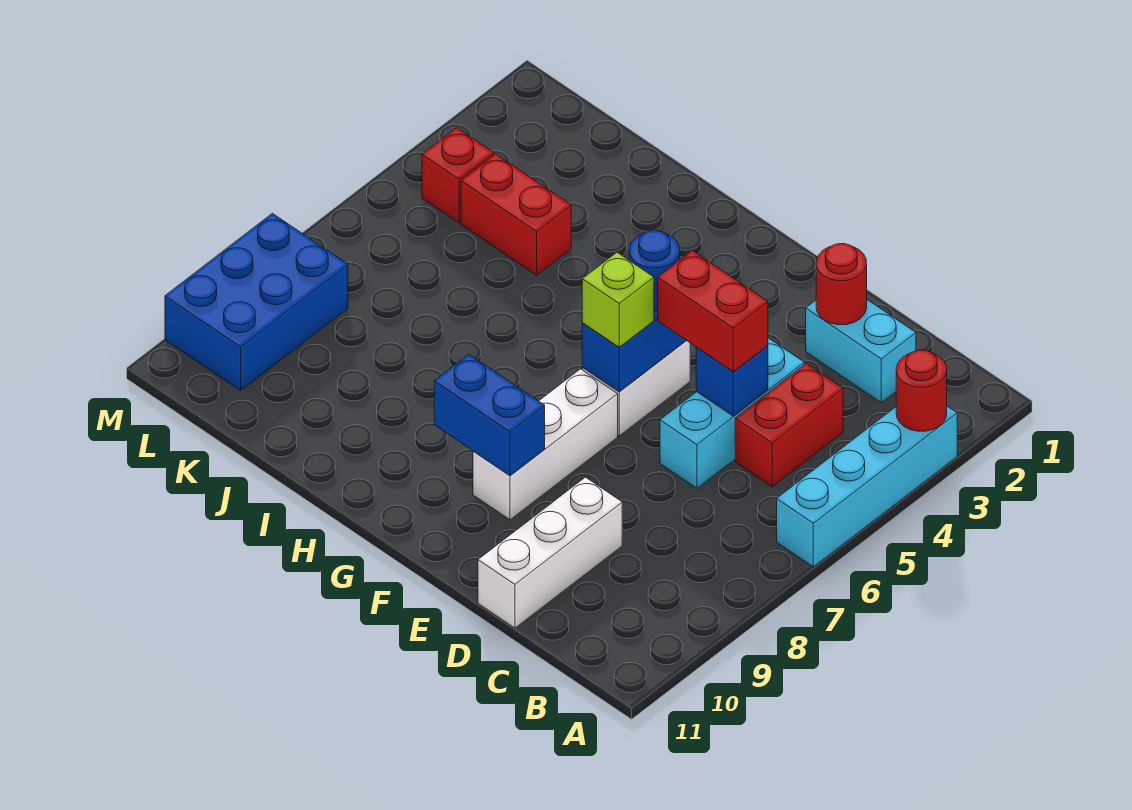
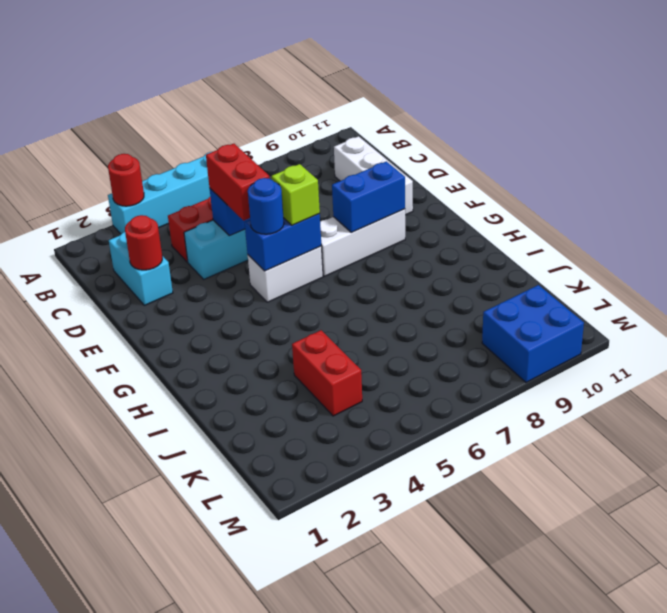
white brick D9:D11 level 1 -> white brick C10:E10 level 1
blue brick F9:G9 level 2 -> blue brick F8:F9 level 2
red brick L4 level 1 -> none
blue brick L8:M10 level 1 -> blue brick L9:M10 level 1

